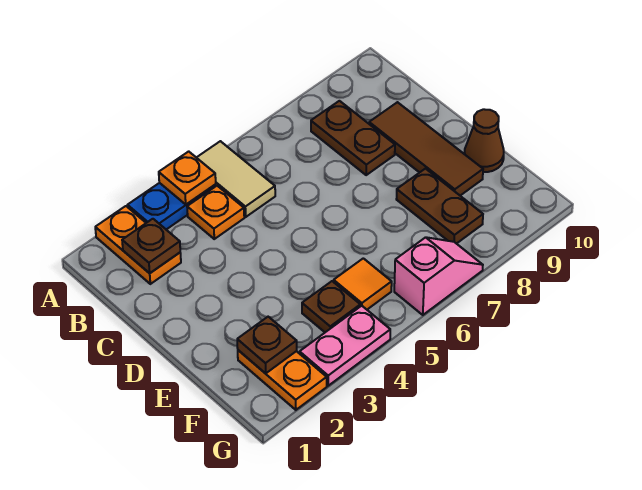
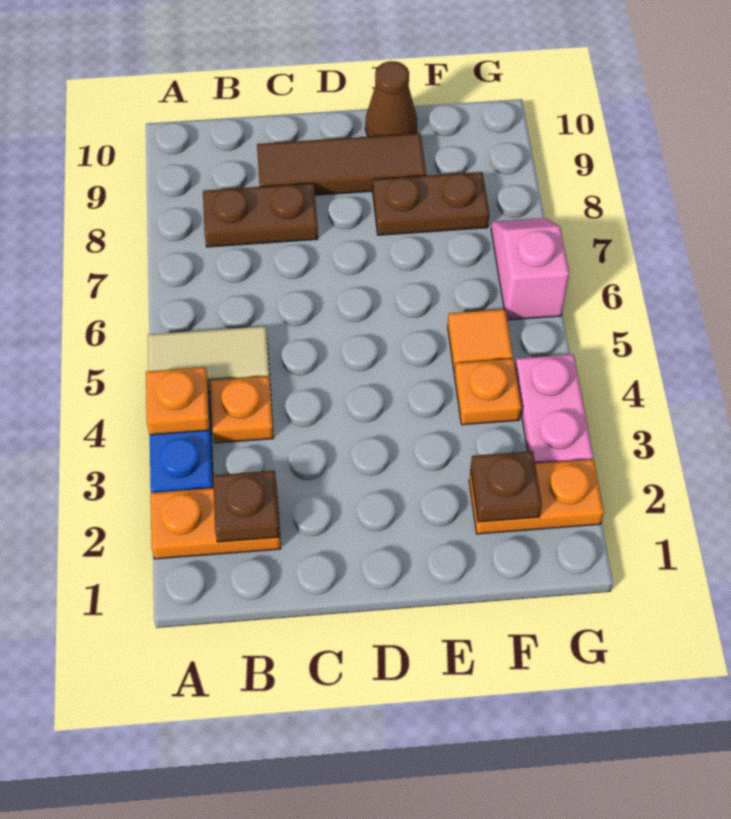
brown plate F4 level 1 -> orange plate F4 level 1

